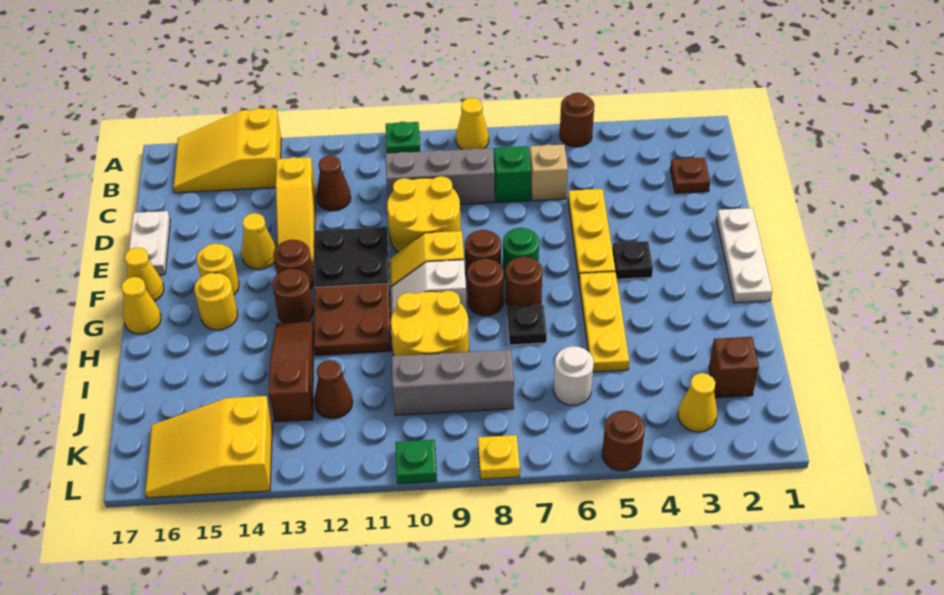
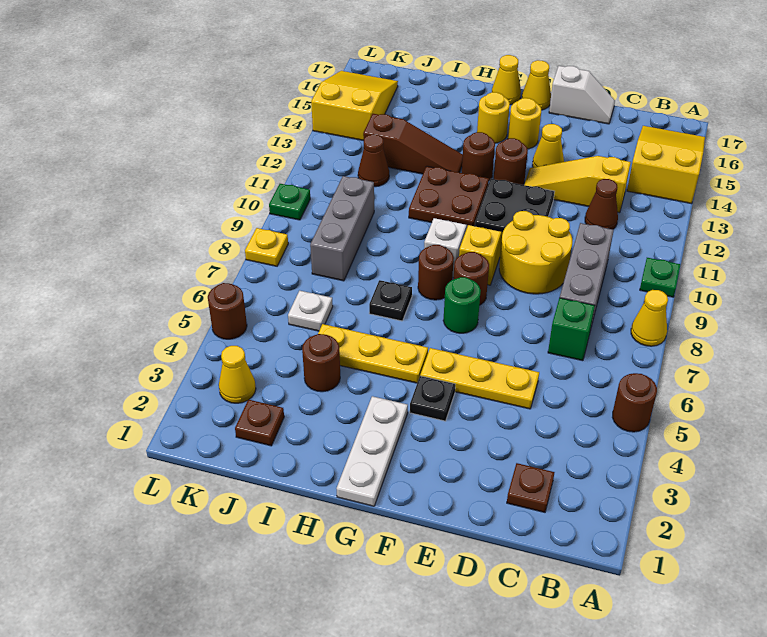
tan brick C6 level 1 -> none
white plate D17:E17 level 1 -> white slope D17:E17 level 1 top E
white plate E1:G1 level 1 -> white plate G1:G3 level 1
brown round brick G7 level 1 -> brown round brick I4 level 1
yellow round brick H9:I10 level 1 -> none
brown brick J2 level 1 -> brown plate J2 level 1
white round brick J6 level 1 -> white plate J6 level 1

